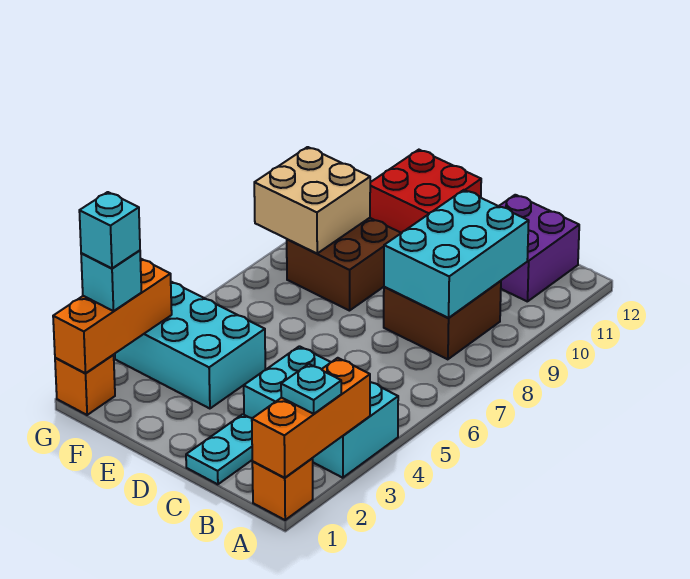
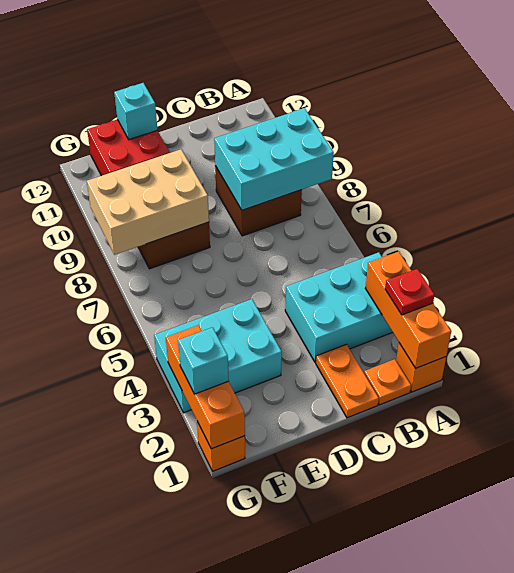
cyan plate A2 level 3 -> red plate A2 level 3
none -> orange plate B1 level 1
cyan brick B8:C10 level 2 -> cyan brick A8:C9 level 2
purple brick B11:C12 level 1 -> none
cyan plate C1:C2 level 1 -> orange plate C1:C2 level 1
tan brick F8:G9 level 2 -> tan brick E8:G9 level 2
cyan brick G2 level 4 -> cyan brick E12 level 2

